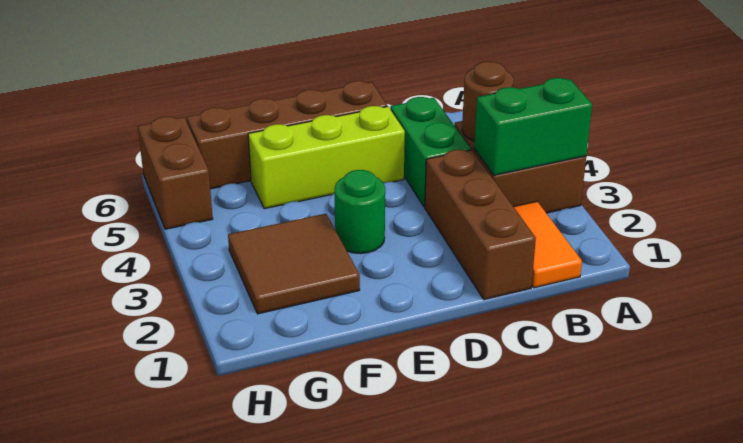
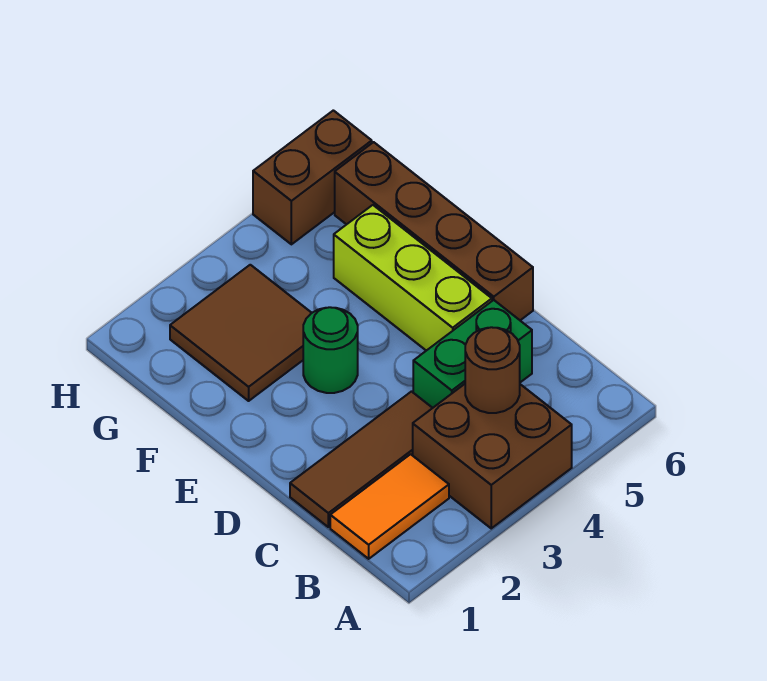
green brick A3:B3 level 2 -> none
brown brick C1:C3 level 1 -> brown tile C1:C3 level 1

